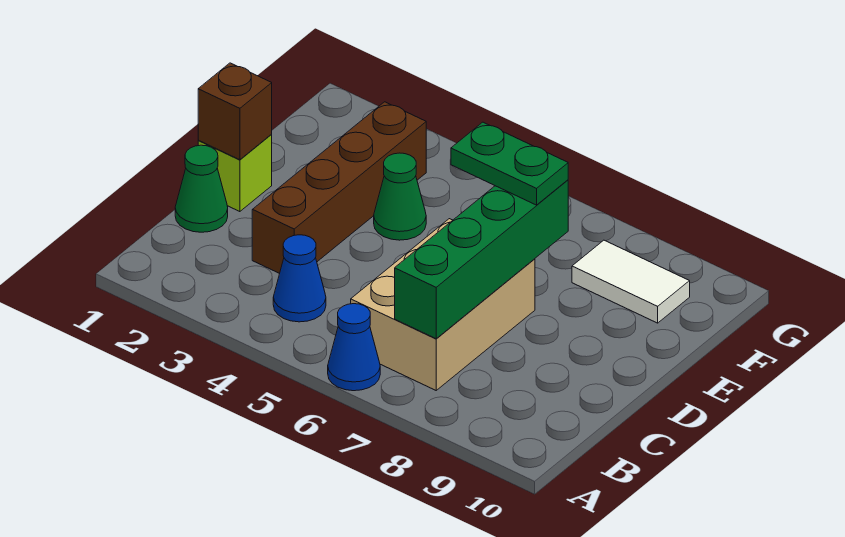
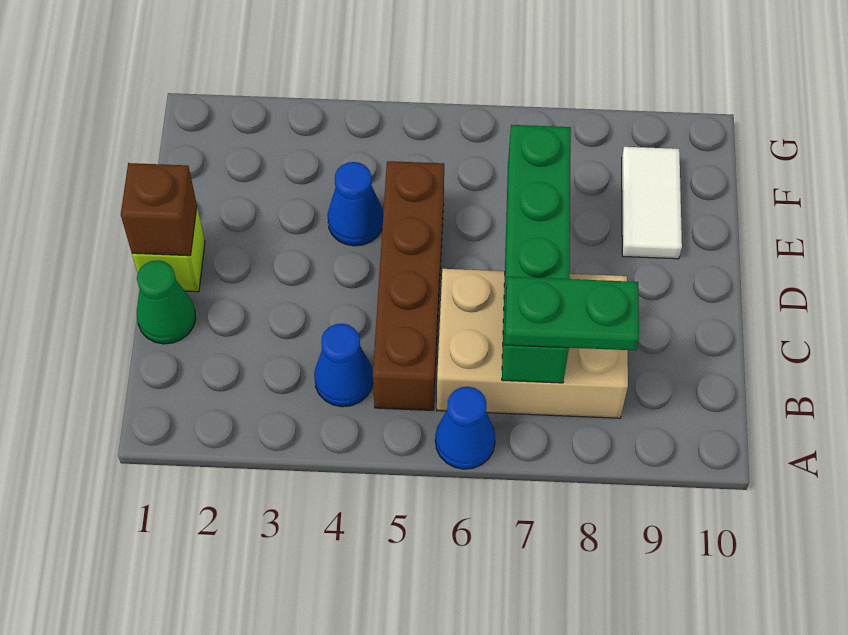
tan brick B6:D7 level 1 -> tan brick B6:C8 level 1
brown brick C3:F3 level 1 -> brown brick B5:E5 level 1
green cone E4 level 1 -> blue cone E4 level 1
green plate E6:E7 level 3 -> green plate B7:B8 level 3
white tile F8:F9 level 1 -> white tile E9:F9 level 1

